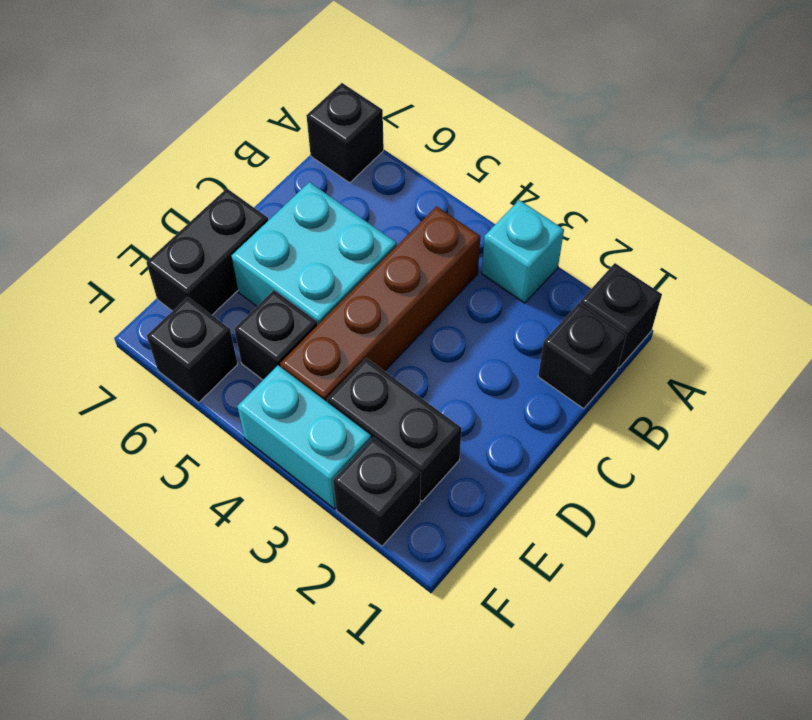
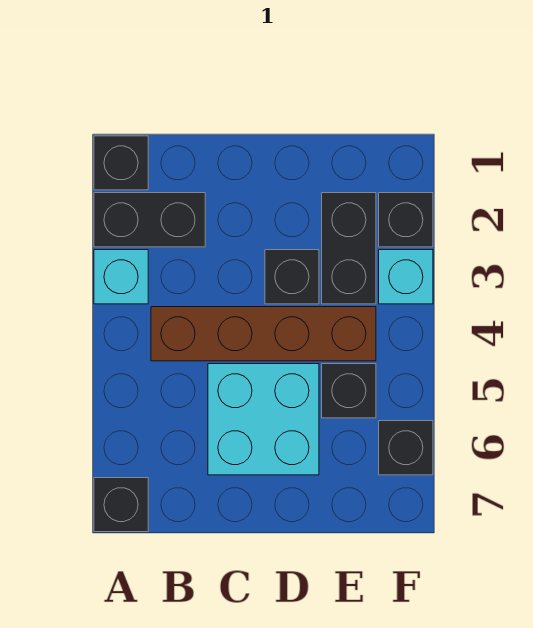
black brick B1 level 1 -> black brick D3 level 1
black brick D7:E7 level 1 -> black brick A2:B2 level 1
cyan brick F3:F4 level 1 -> cyan brick F3 level 1

